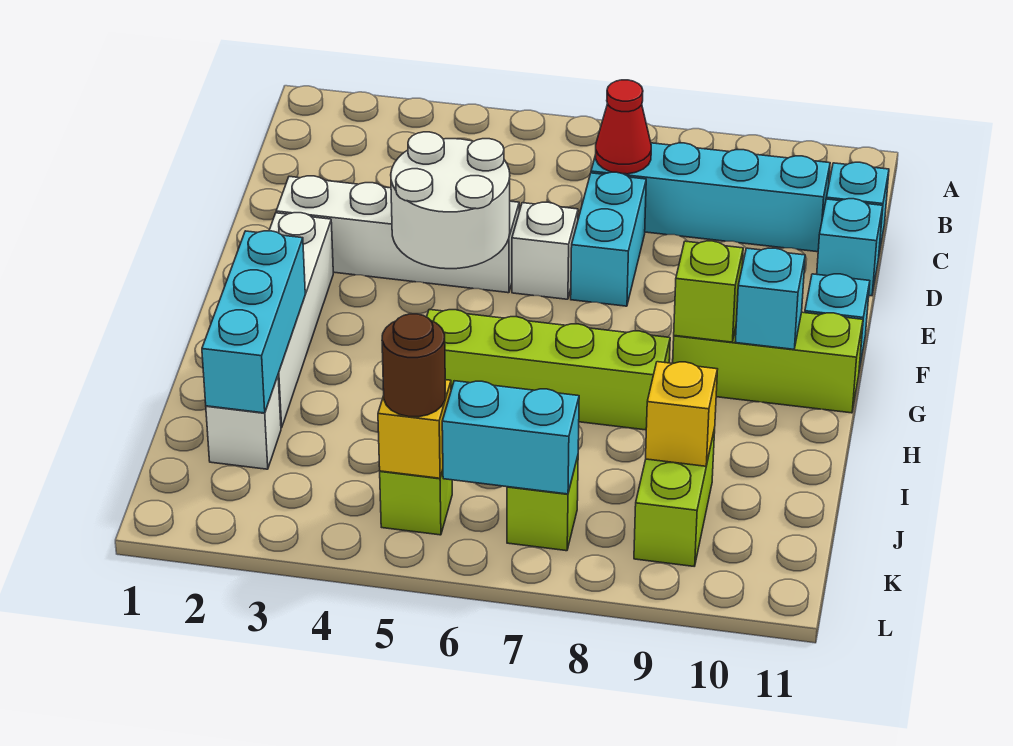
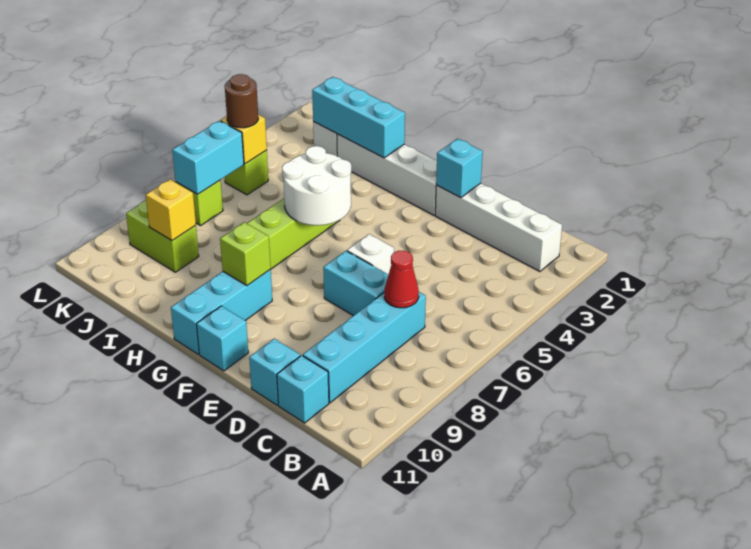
white brick E2:E5 level 1 -> white brick B2:E2 level 1
white round brick E4:F5 level 2 -> white round brick G5:H6 level 2
lime brick G9:G11 level 1 -> cyan brick G9:G11 level 1
cyan brick G10 level 2 -> cyan brick E2 level 2

